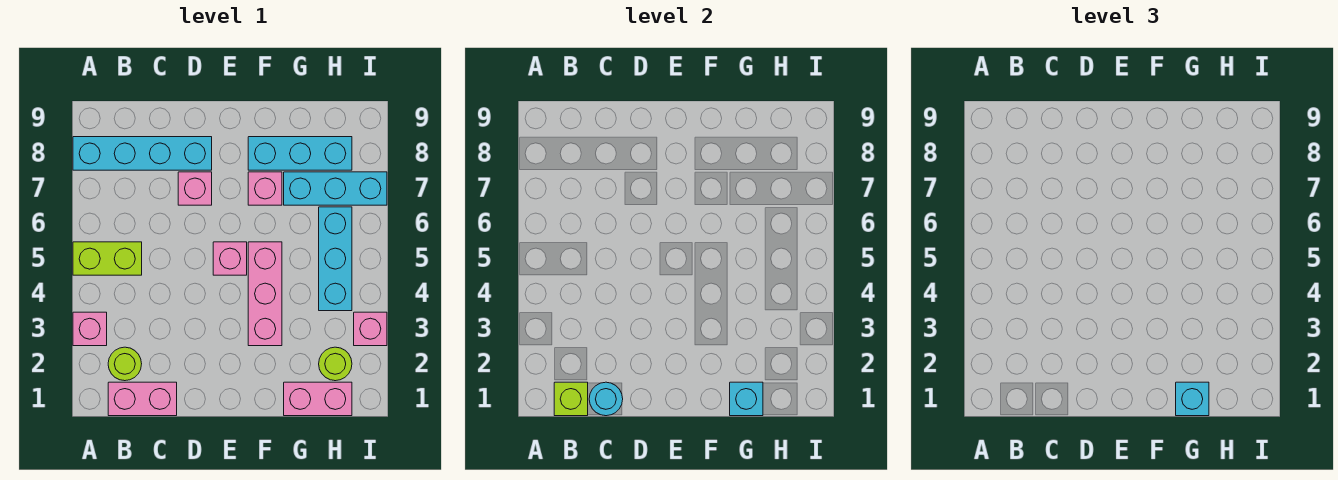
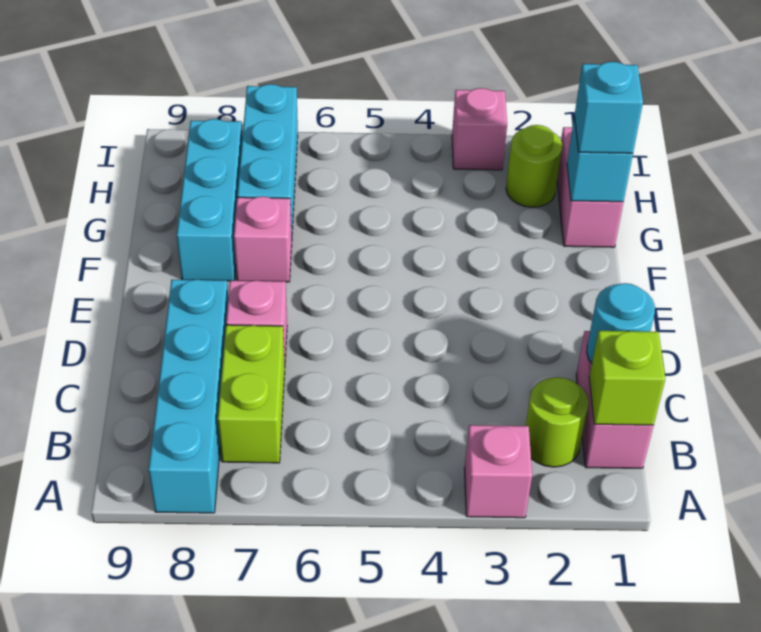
lime brick A5:B5 level 1 -> lime brick B7:C7 level 1
pink brick E5 level 1 -> none
pink brick F3:F5 level 1 -> none
cyan brick H4:H6 level 1 -> none

